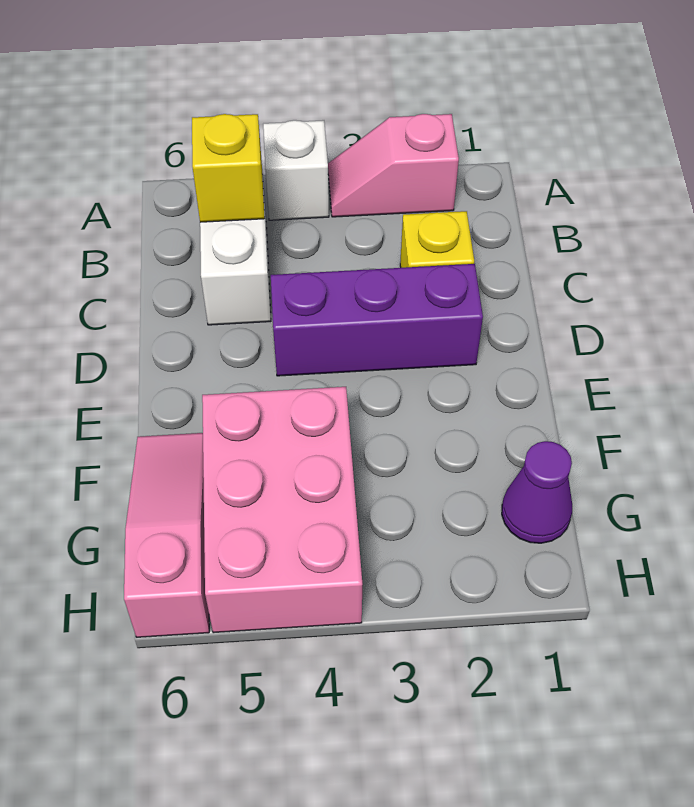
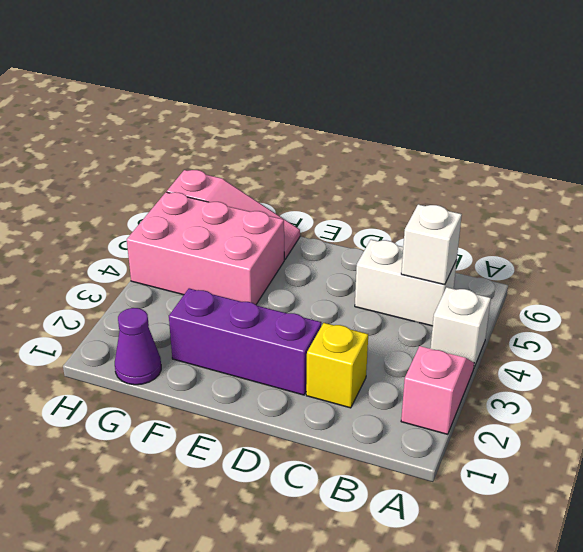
yellow brick B5 level 2 -> white brick B5 level 2
purple brick D2:D4 level 1 -> purple brick D2:F2 level 1

